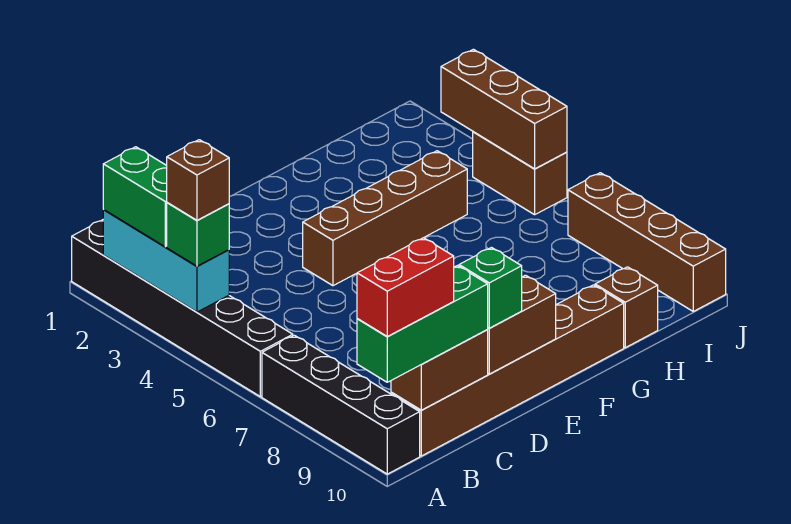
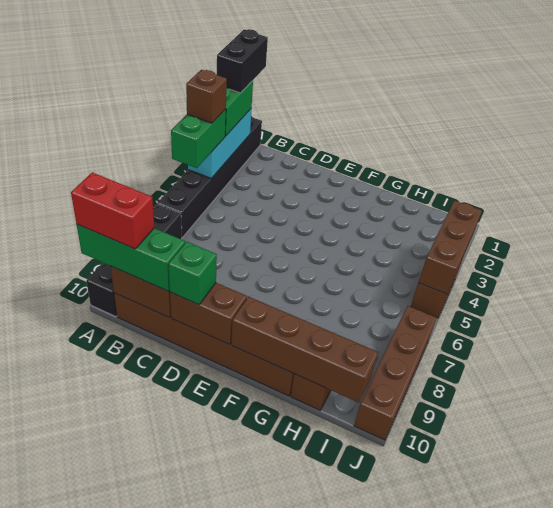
none -> black brick A1:A2 level 4
green brick A4 level 3 -> green brick A4:A5 level 3
brown brick E4:H4 level 1 -> brown brick F10:I10 level 2

